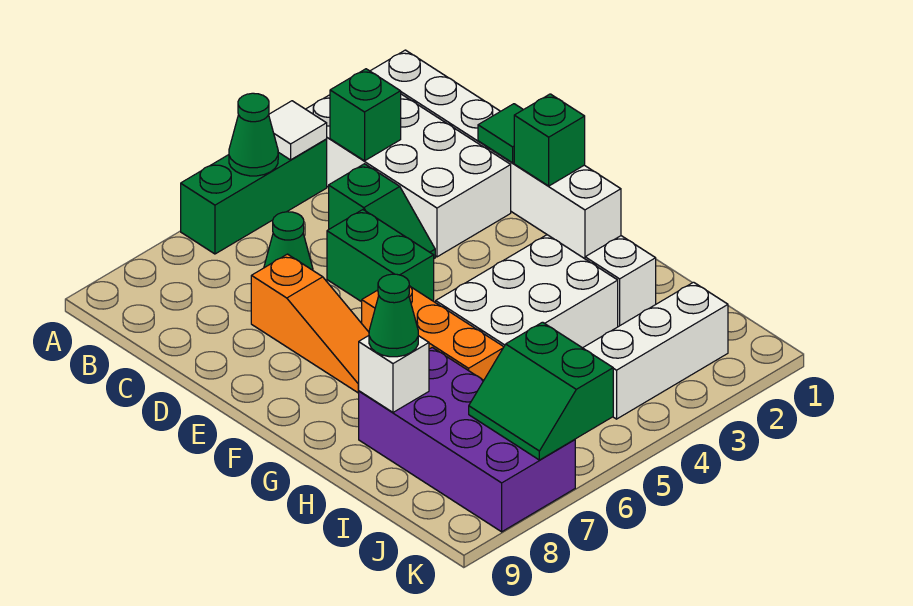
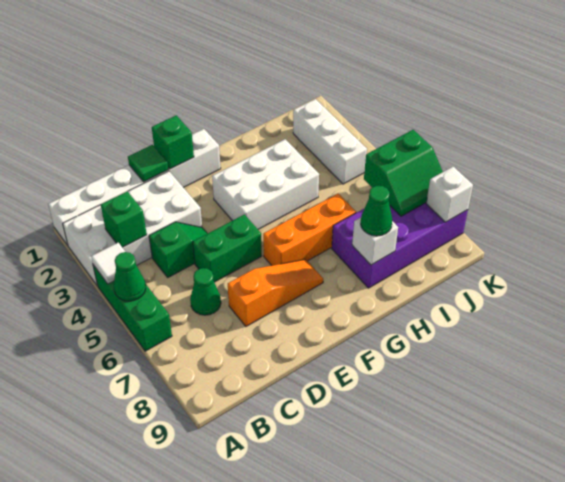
white brick G3:H5 level 1 -> white brick F3:H4 level 1
white brick H2 level 1 -> white brick K8 level 2

